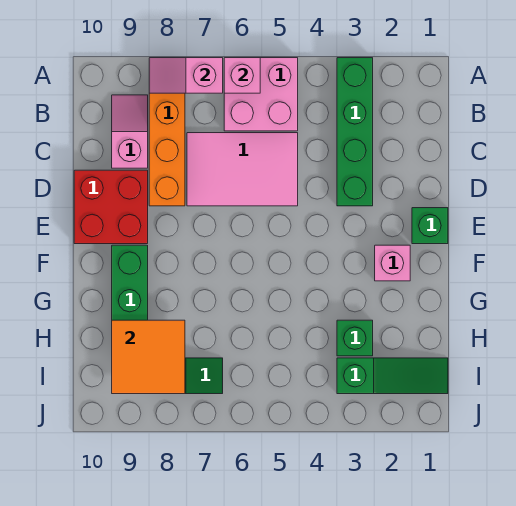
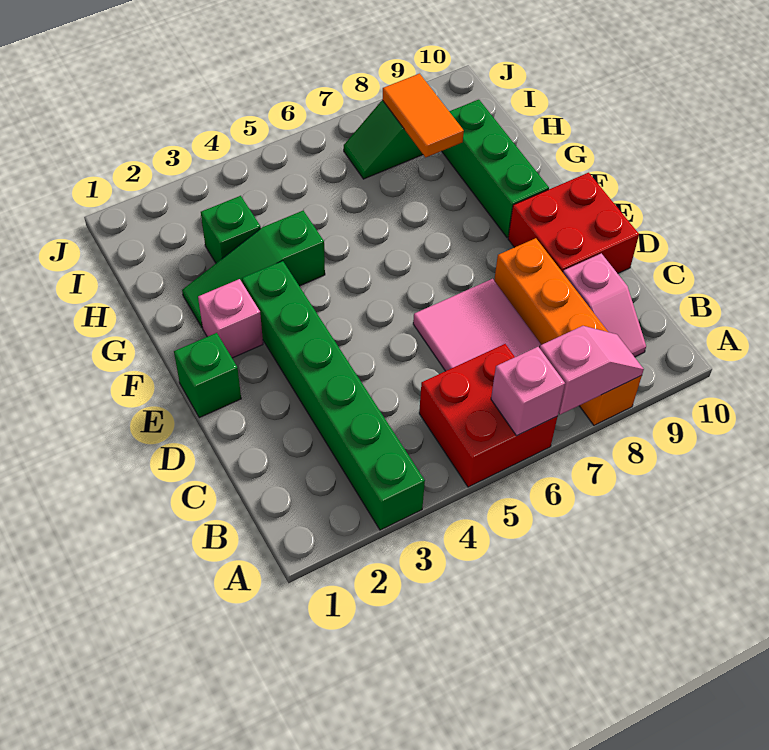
green brick A3:D3 level 1 -> green brick A3:F3 level 1
pink brick A5:B6 level 1 -> red brick A5:B6 level 1
pink tile C5:D7 level 1 -> pink tile C6:D7 level 1
orange tile H8:I9 level 2 -> orange tile H8:I8 level 2
green slope I1:I3 level 1 top 3 -> green slope G2:G4 level 1 top 4

